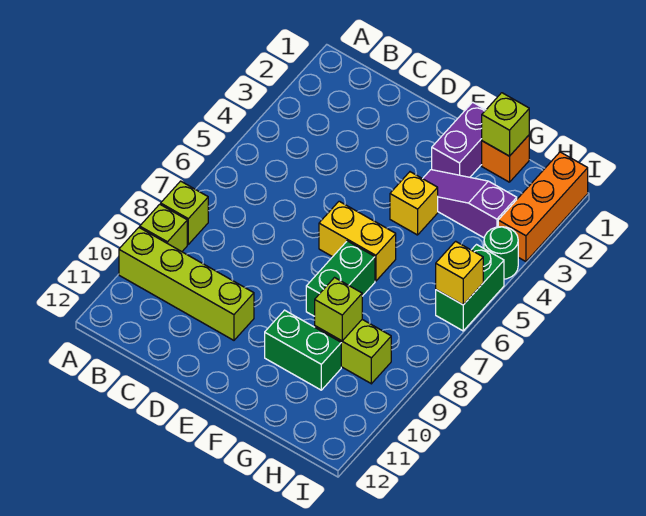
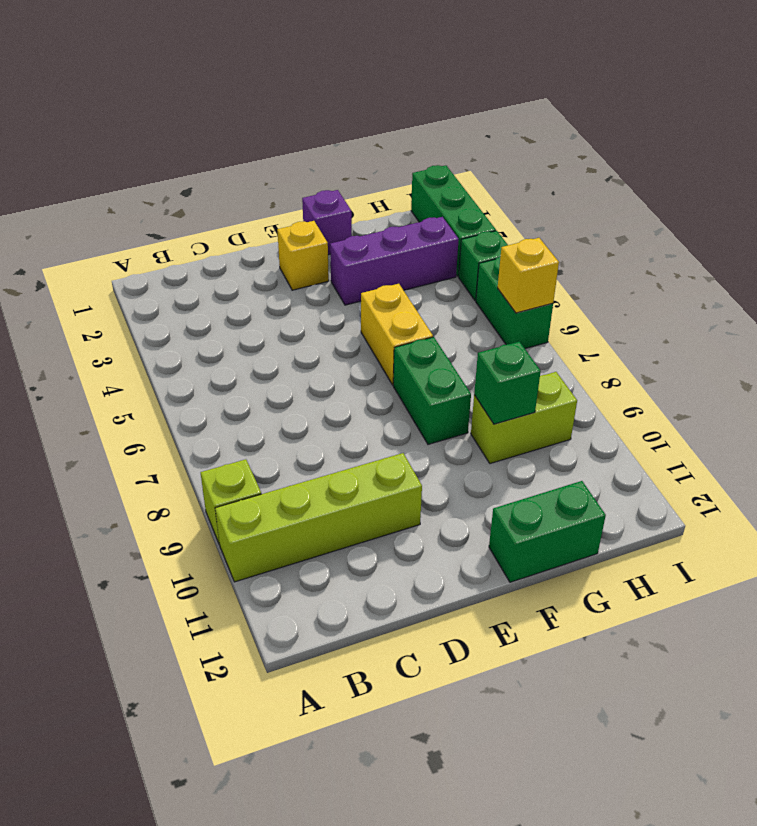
lime brick A8 level 1 -> none
yellow brick E6:F6 level 1 -> yellow brick F5:F6 level 1
purple brick F1:F2 level 1 -> purple brick F1 level 1
purple slope F3:H3 level 1 top H -> purple brick F3:H3 level 1
yellow brick F4 level 1 -> yellow brick E2 level 1
green brick F10:G10 level 1 -> green brick F12:G12 level 1
orange brick G1 level 1 -> none
lime brick G1 level 2 -> none
lime brick G9 level 2 -> green brick G9 level 2
orange brick I1:I3 level 1 -> green brick I1:I3 level 1
green round brick I4 level 1 -> green brick I4 level 1

